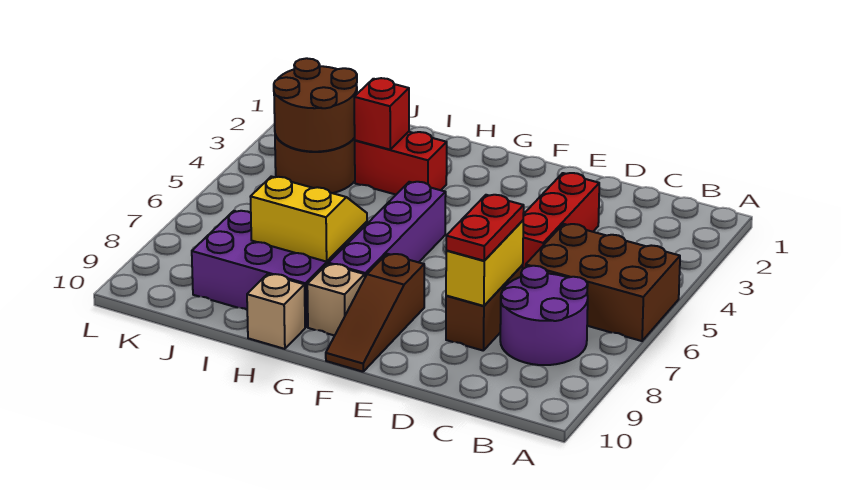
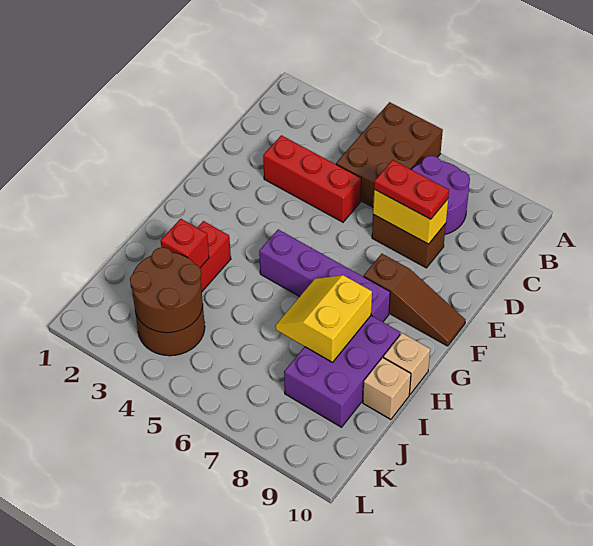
tan brick G9 level 1 -> tan brick I10 level 1

